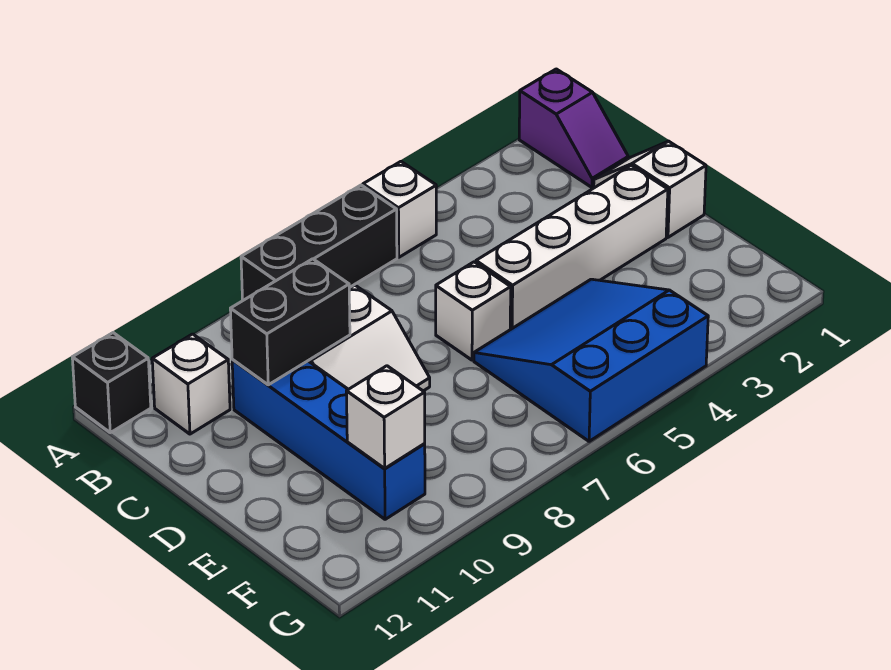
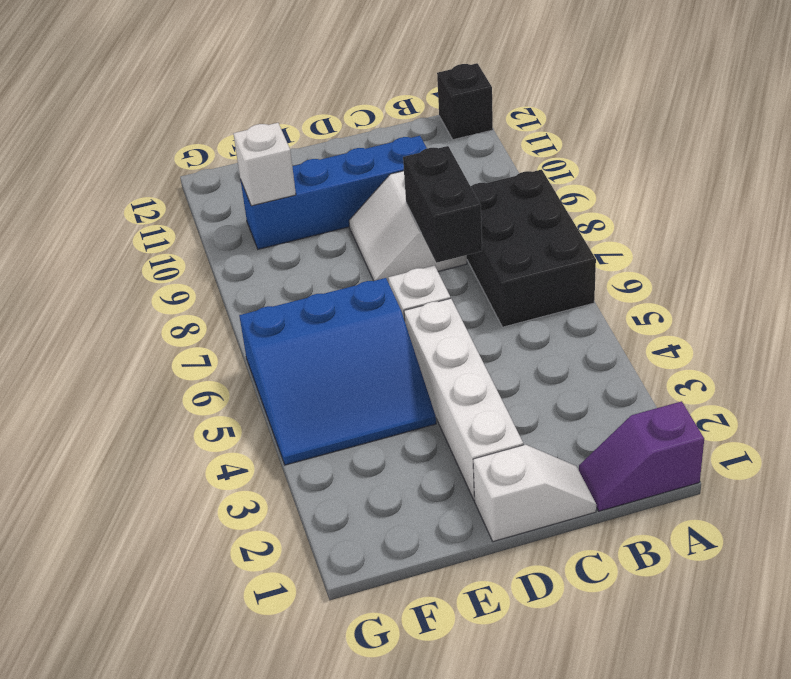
white brick A5 level 1 -> none
black brick A6:A8 level 1 -> black brick A6:B8 level 1
white brick B11 level 1 -> none
black brick C9:C10 level 2 -> black brick C7:C8 level 2
blue slope E4:G6 level 1 top G -> blue slope E4:G6 level 1 top 6

